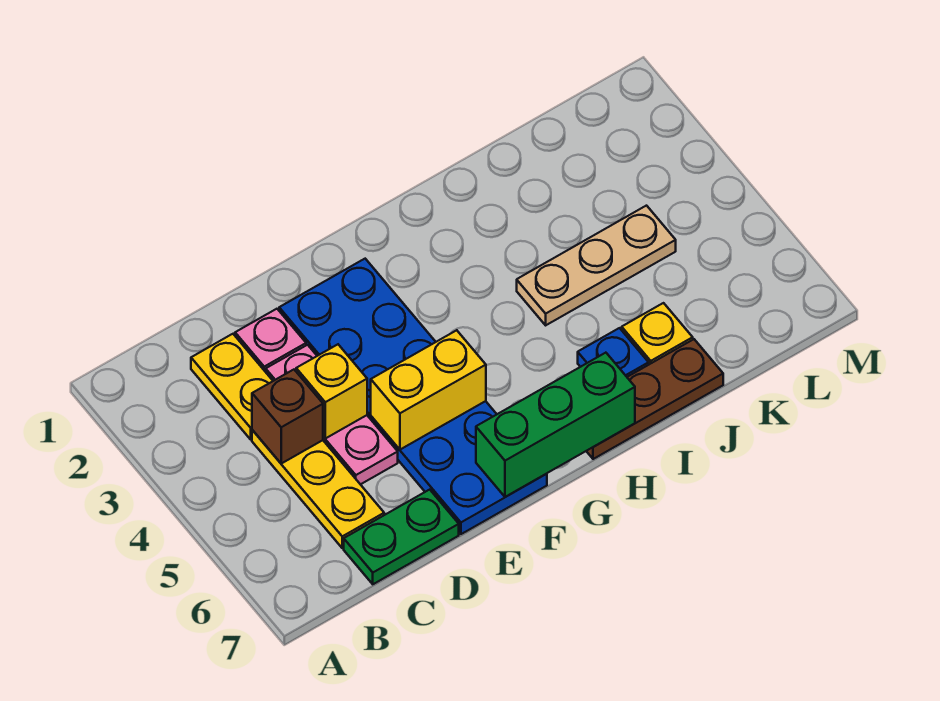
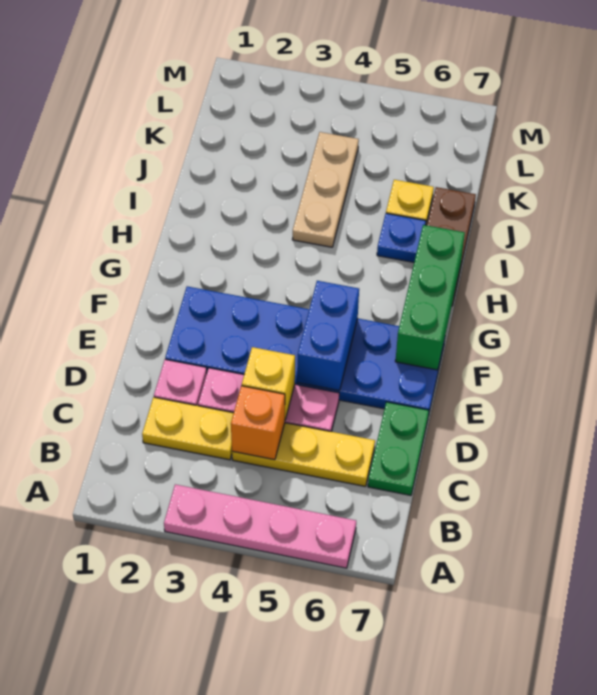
none -> pink plate A3:A6 level 1
brown brick C4 level 2 -> orange brick C4 level 2
yellow brick E5:F5 level 2 -> blue brick E5:F5 level 2

